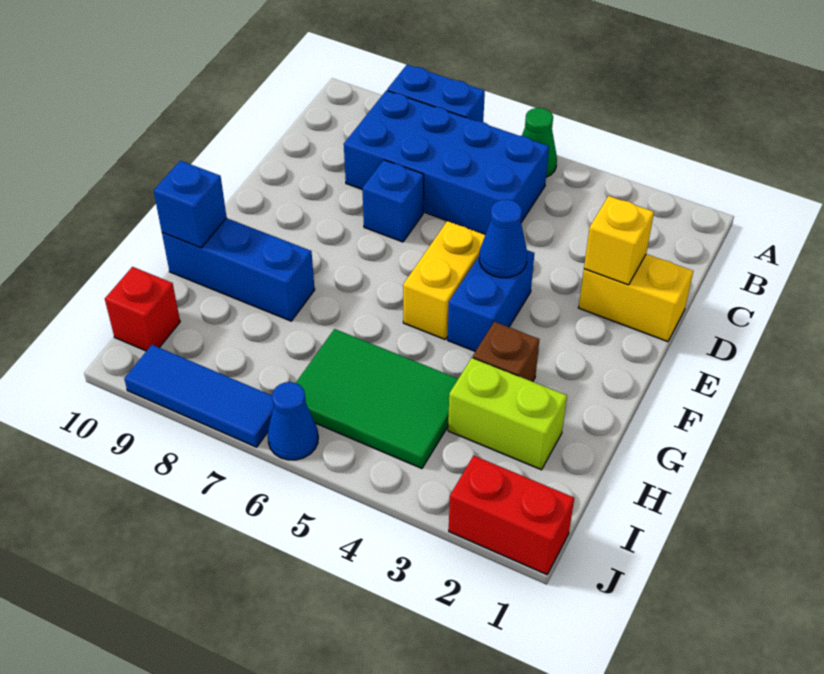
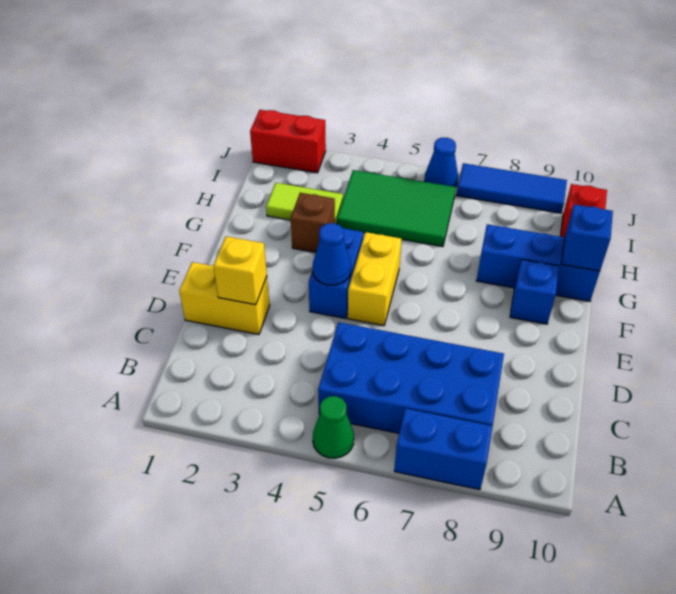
blue brick D7 level 1 -> blue brick F9 level 1
lime brick H2:H3 level 1 -> lime tile H2:H3 level 1

